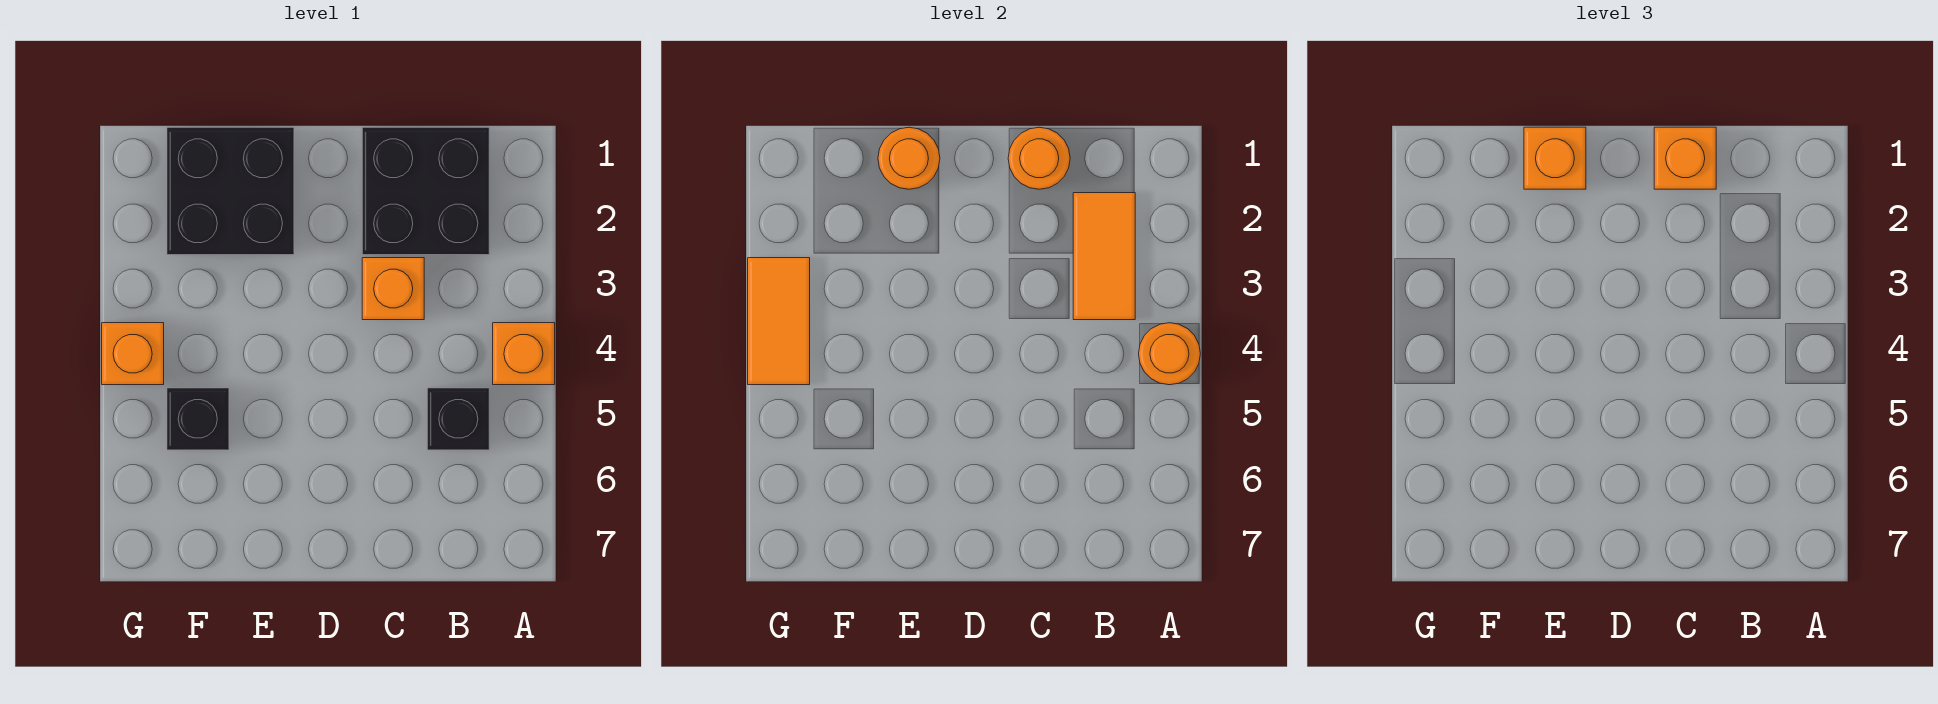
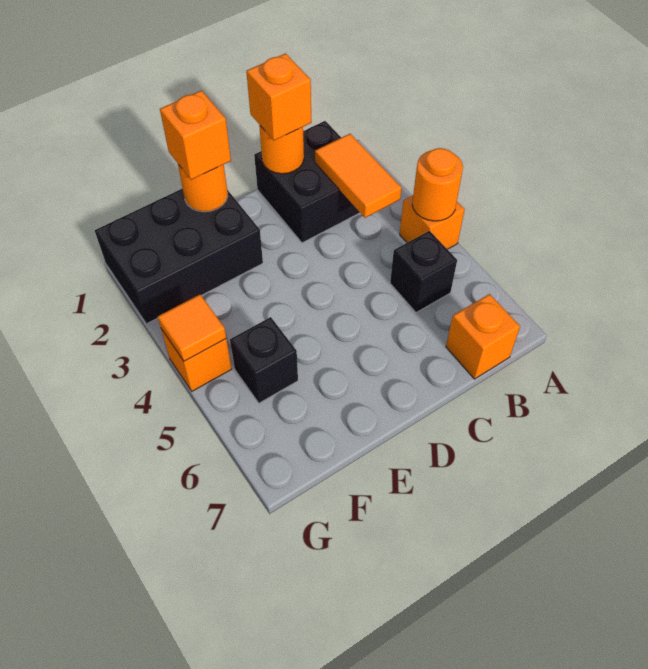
orange brick C3 level 1 -> orange brick B7 level 1
black brick E1:F2 level 1 -> black brick E1:G2 level 1
orange tile G3:G4 level 2 -> orange tile G4 level 2

